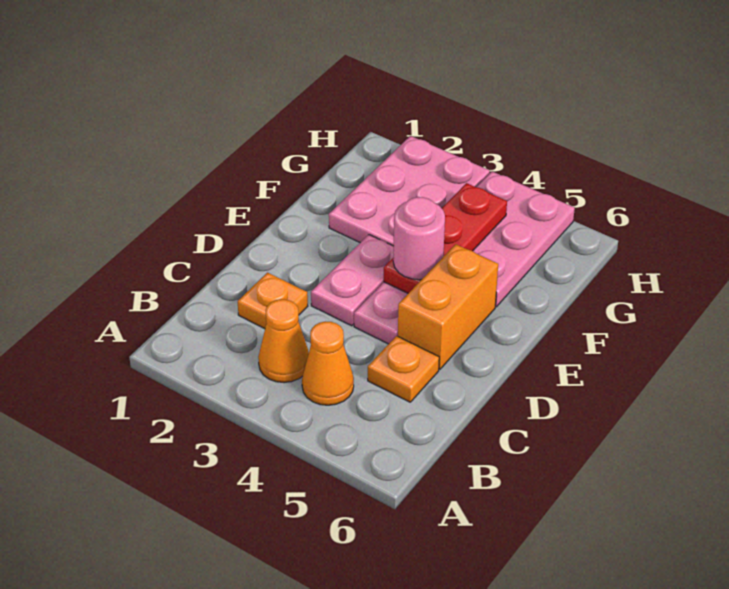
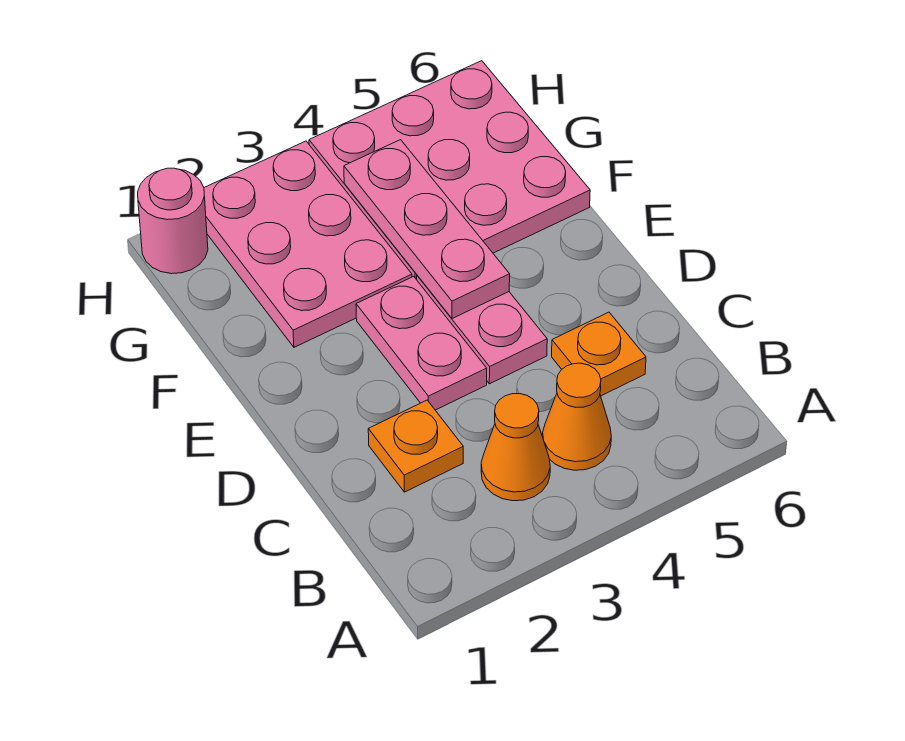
orange brick D5:E5 level 1 -> none
red plate E4:G4 level 2 -> pink plate E4:G4 level 2
pink round brick E4 level 3 -> pink round brick H1 level 1
pink plate F4:H5 level 1 -> pink plate F4:H6 level 1

